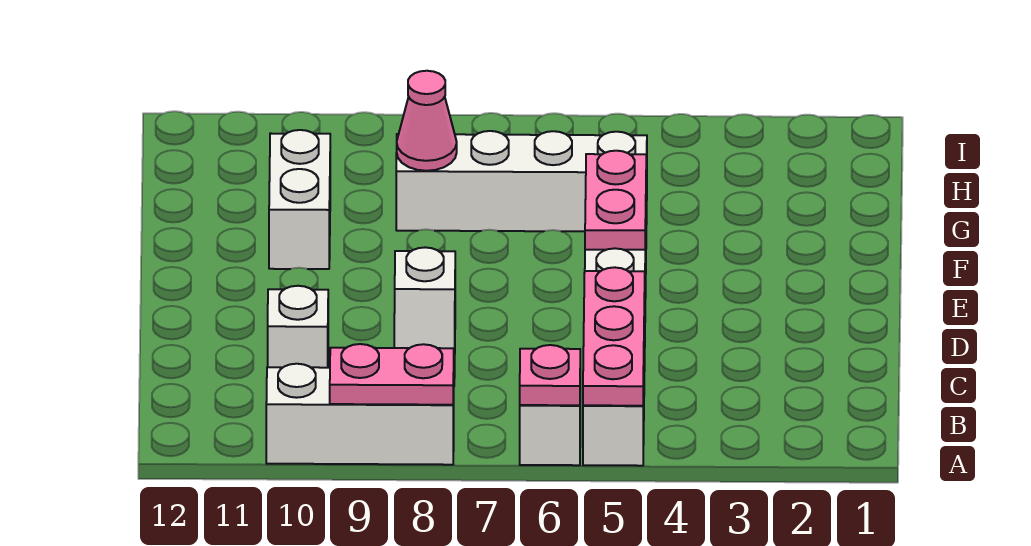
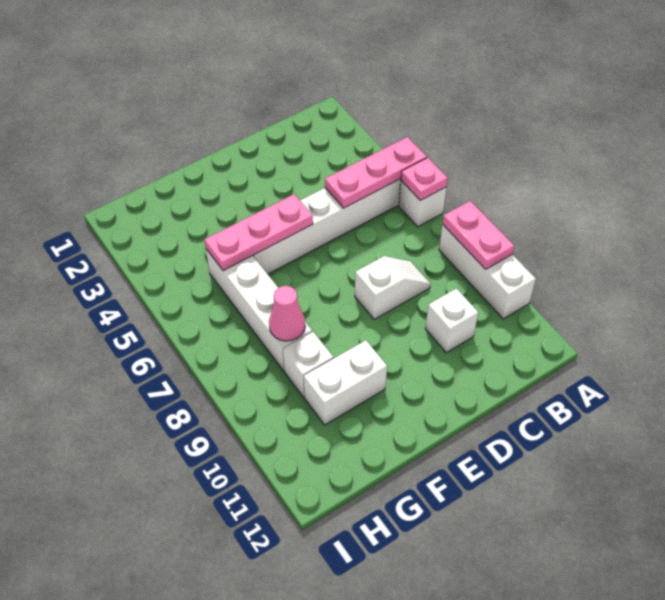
pink plate E5:F5 level 2 -> pink plate E5:G5 level 2
none -> white brick G9 level 1

